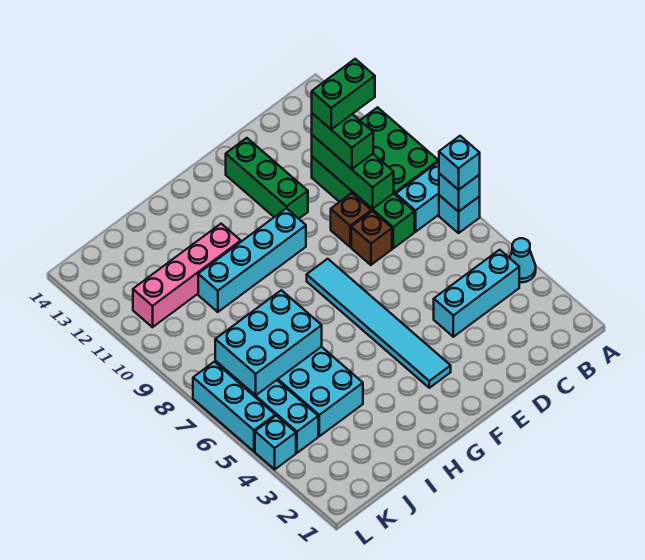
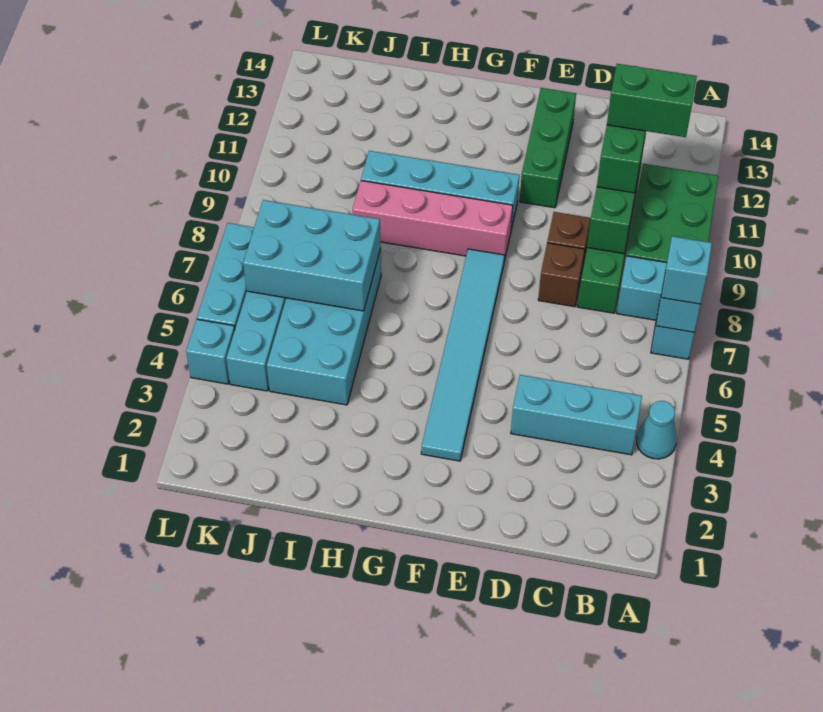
pink brick H11:K11 level 1 -> pink brick F9:I9 level 1

